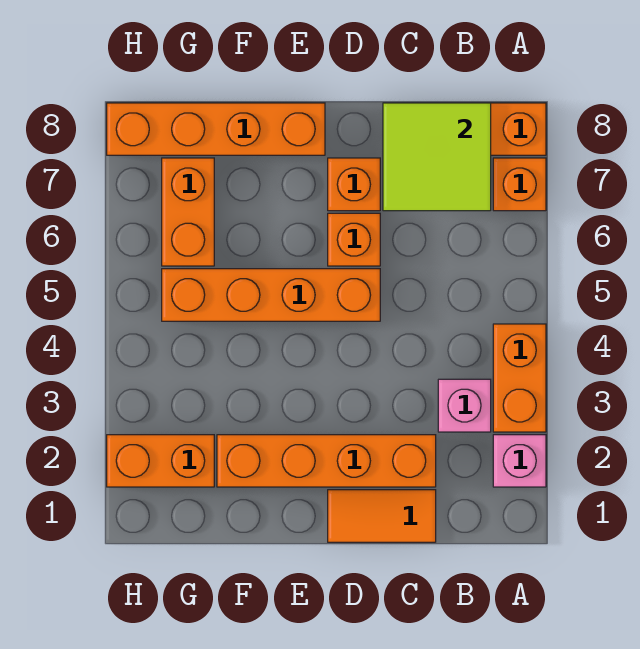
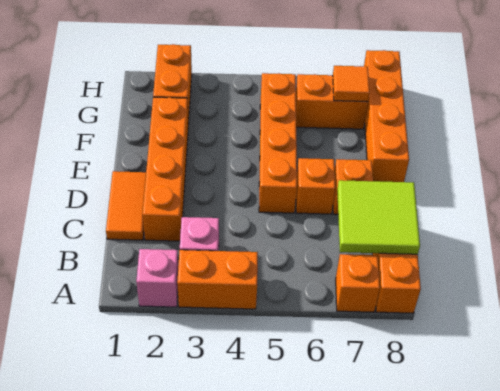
none -> orange tile G7 level 2

